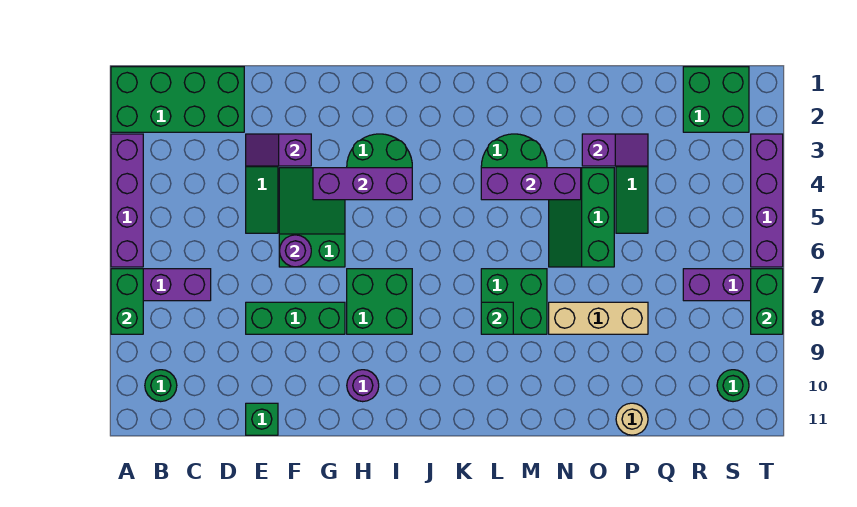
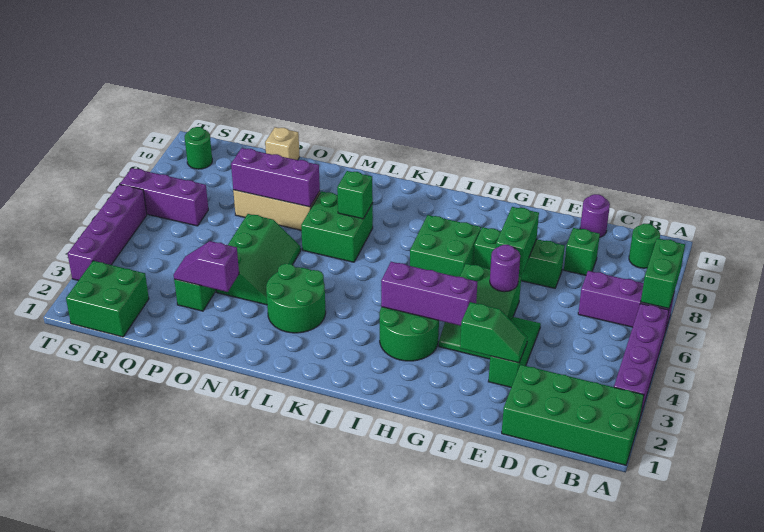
purple slope E3:F3 level 2 top F -> green slope E3:F3 level 2 top F
green brick E11 level 1 -> green brick D9 level 1
purple round brick H10 level 1 -> purple round brick D11 level 1
purple brick L4:N4 level 2 -> purple brick N8:P8 level 2
tan round brick P11 level 1 -> tan brick P11 level 1
green brick T7:T8 level 2 -> green brick F7:F8 level 2

